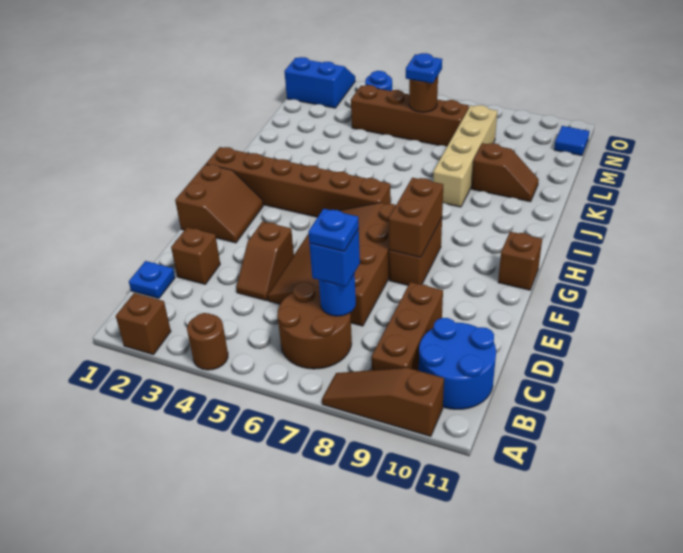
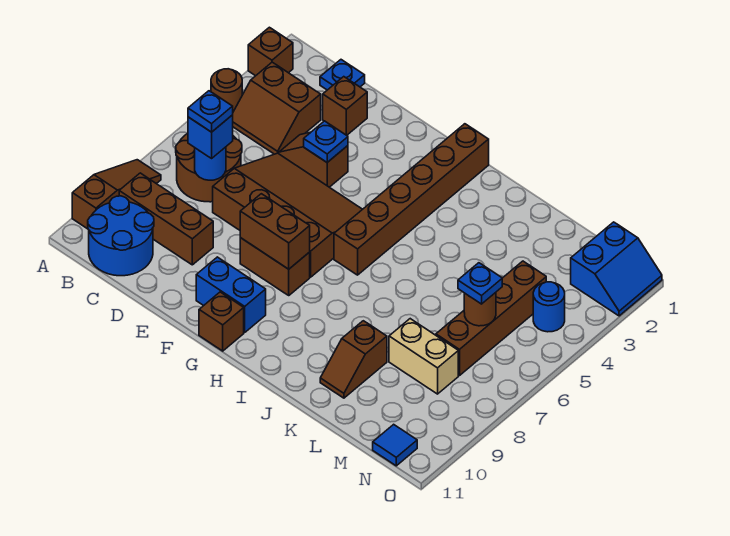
none -> blue plate E4 level 2
brown slope F1:G2 level 1 top 1 -> brown slope B3:C4 level 1 top 3
none -> blue brick F10:G10 level 1
tan brick J8:M8 level 1 -> tan brick L8:M8 level 1

